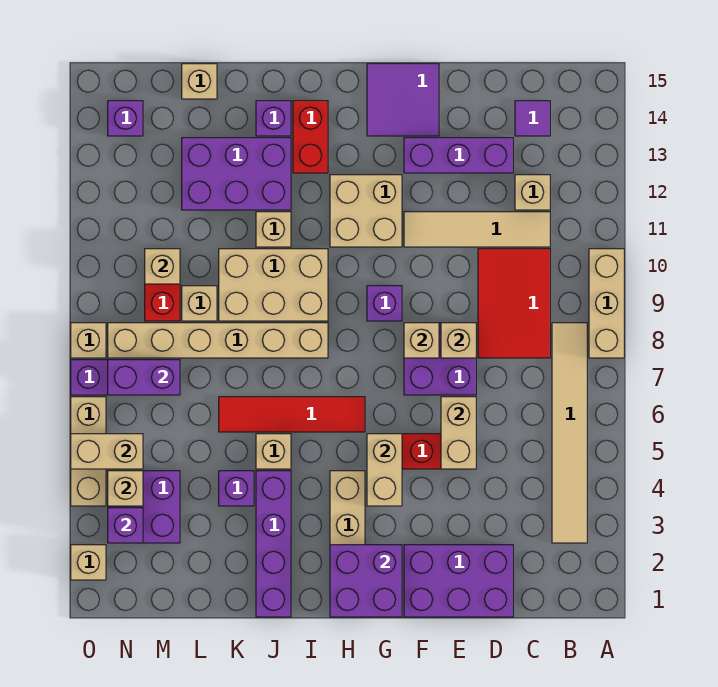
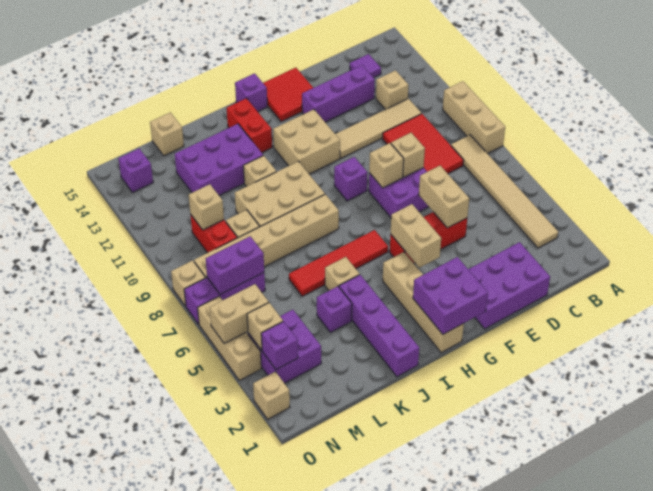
purple tile F14:G15 level 1 -> red tile F14:G15 level 1
purple brick J14 level 1 -> purple brick H15 level 1

